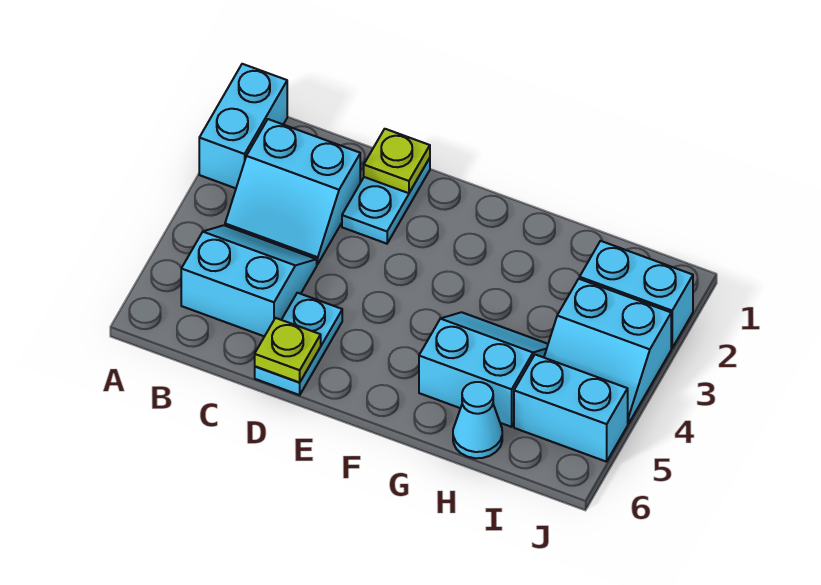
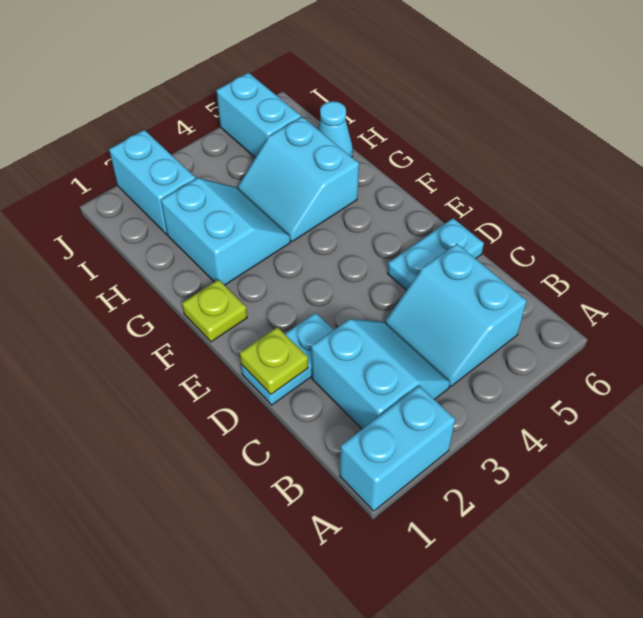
lime plate D6 level 2 -> lime plate F1 level 1
cyan slope I3:J4 level 1 top 3 -> cyan slope G2:H3 level 1 top 2

